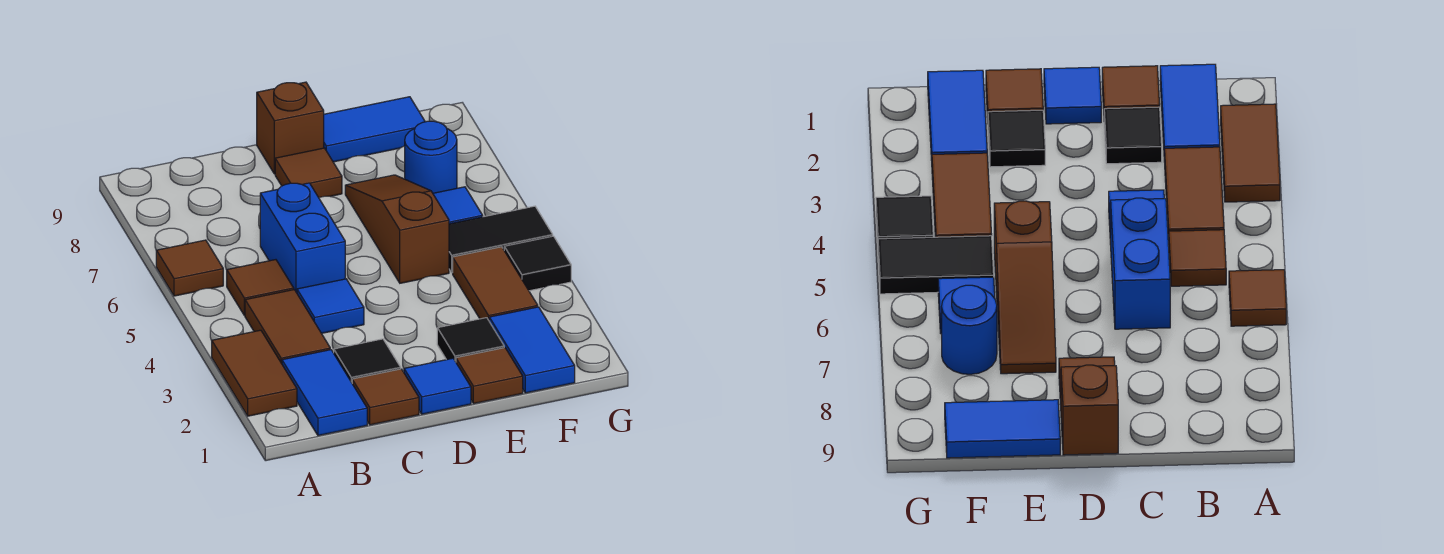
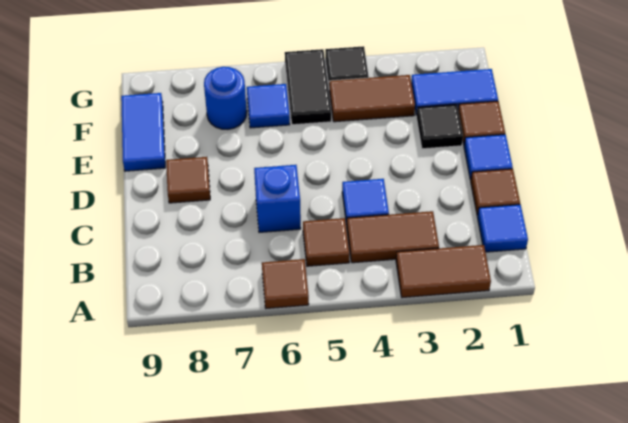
blue tile B1:B2 level 1 -> blue tile B1 level 1
black tile C2 level 1 -> none
blue brick C5:C6 level 1 -> blue brick C6 level 1
brown brick D9 level 1 -> none
brown slope E5:E7 level 1 top 5 -> none

